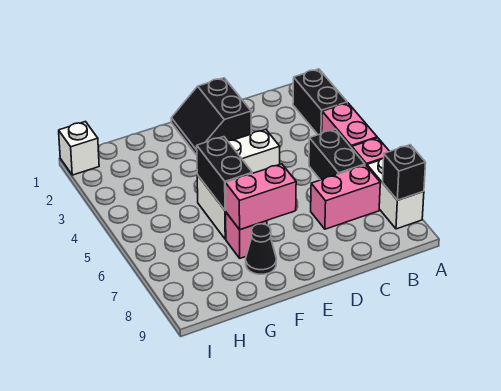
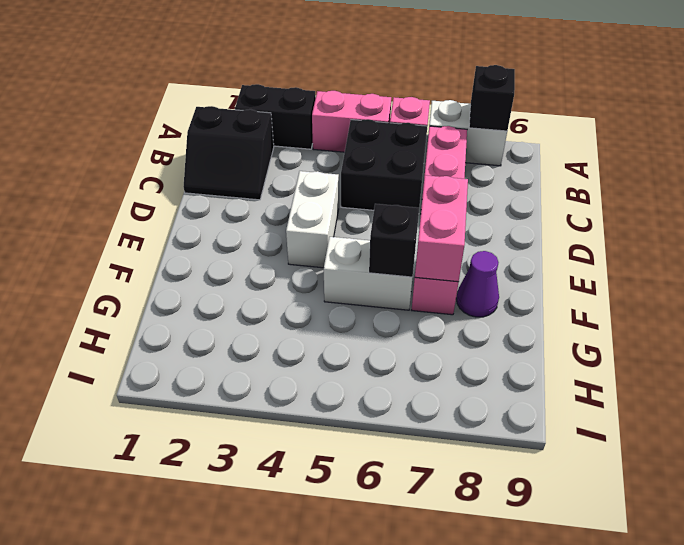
black brick B5:B6 level 1 -> black brick B5:C6 level 1
black slope D1:E2 level 1 top D -> black slope B1:C2 level 1 top B
black brick F5:F6 level 2 -> black brick F6 level 2
black cone F8 level 1 -> purple cone F8 level 1
white brick I1 level 1 -> none

